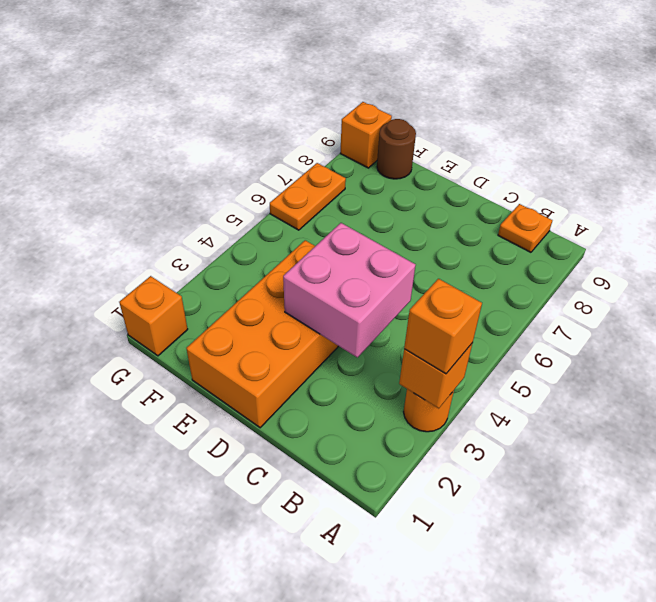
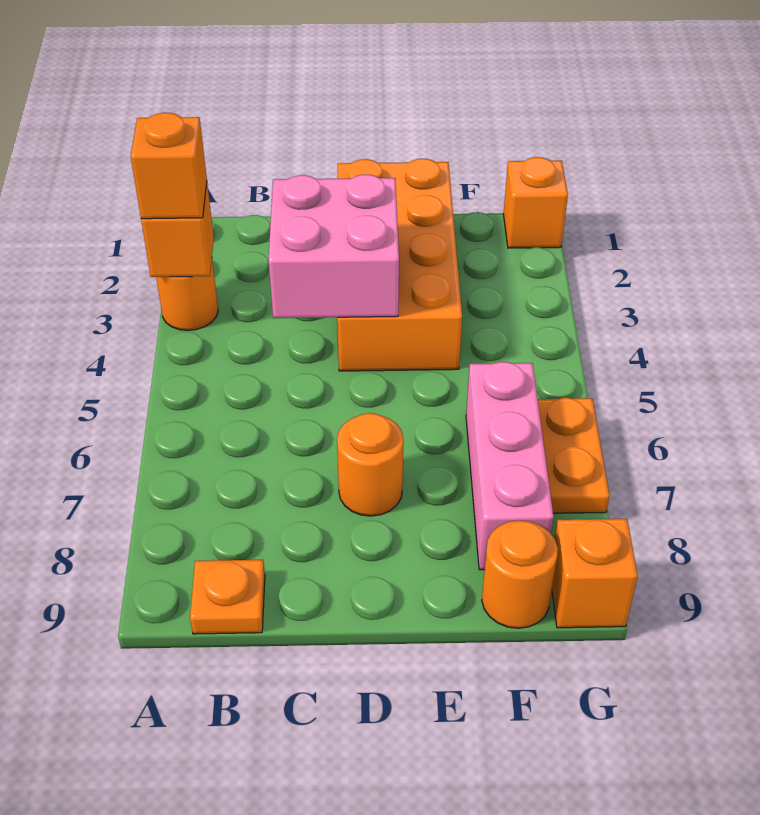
none -> orange round brick D7 level 1
none -> pink brick F6:F8 level 1
brown round brick F9 level 1 -> orange round brick F9 level 1

